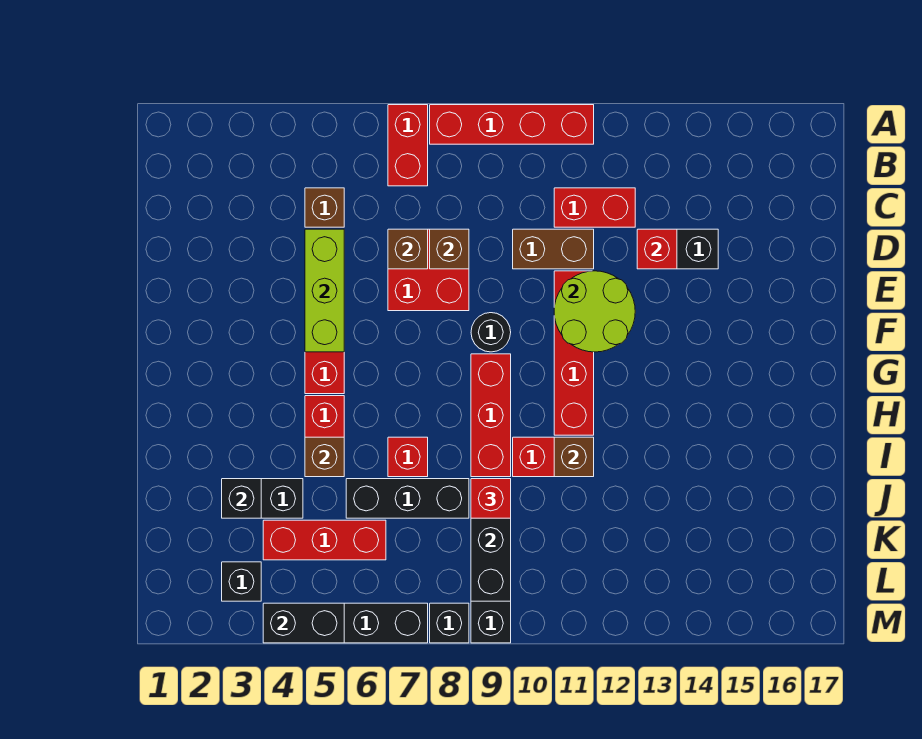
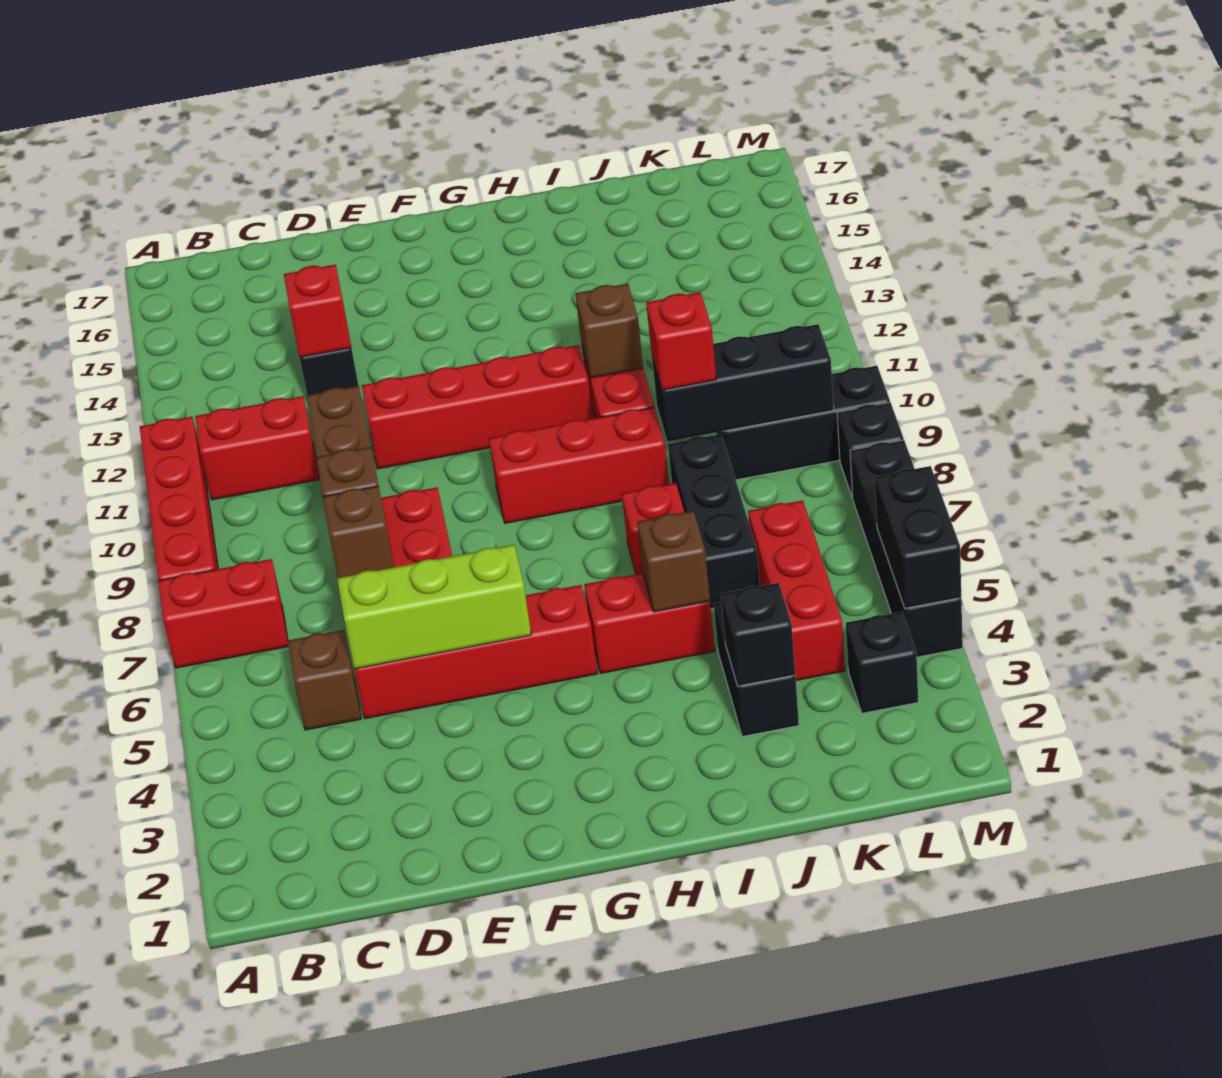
red brick C11:C12 level 1 -> red brick B11:C11 level 1
lime round brick E11:F12 level 2 -> none
black round brick F9 level 1 -> none

